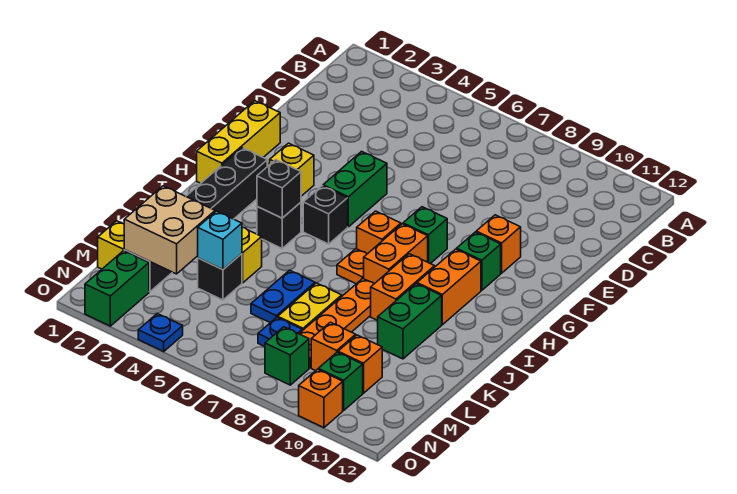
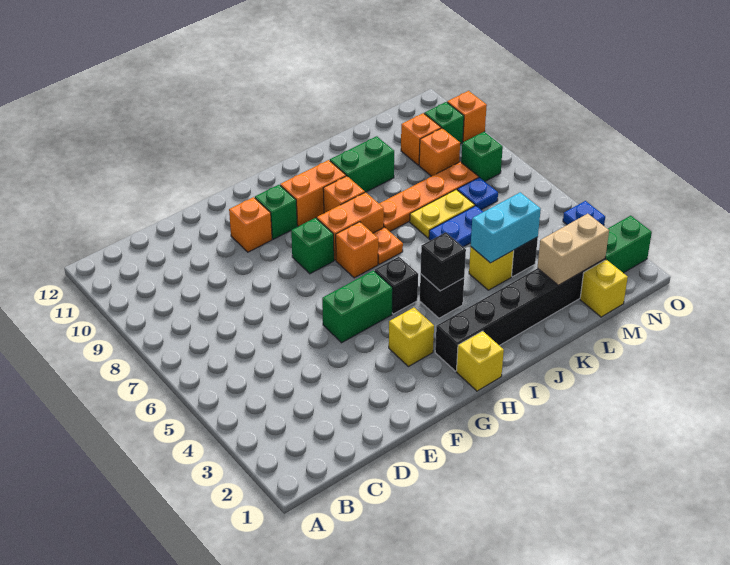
yellow brick F1:H1 level 1 -> yellow brick H1 level 1
orange brick I9:J9 level 1 -> orange brick I9 level 1
tan brick L2:M3 level 2 -> tan brick L2:M2 level 2
cyan brick L4 level 2 -> cyan brick K4:L4 level 2

